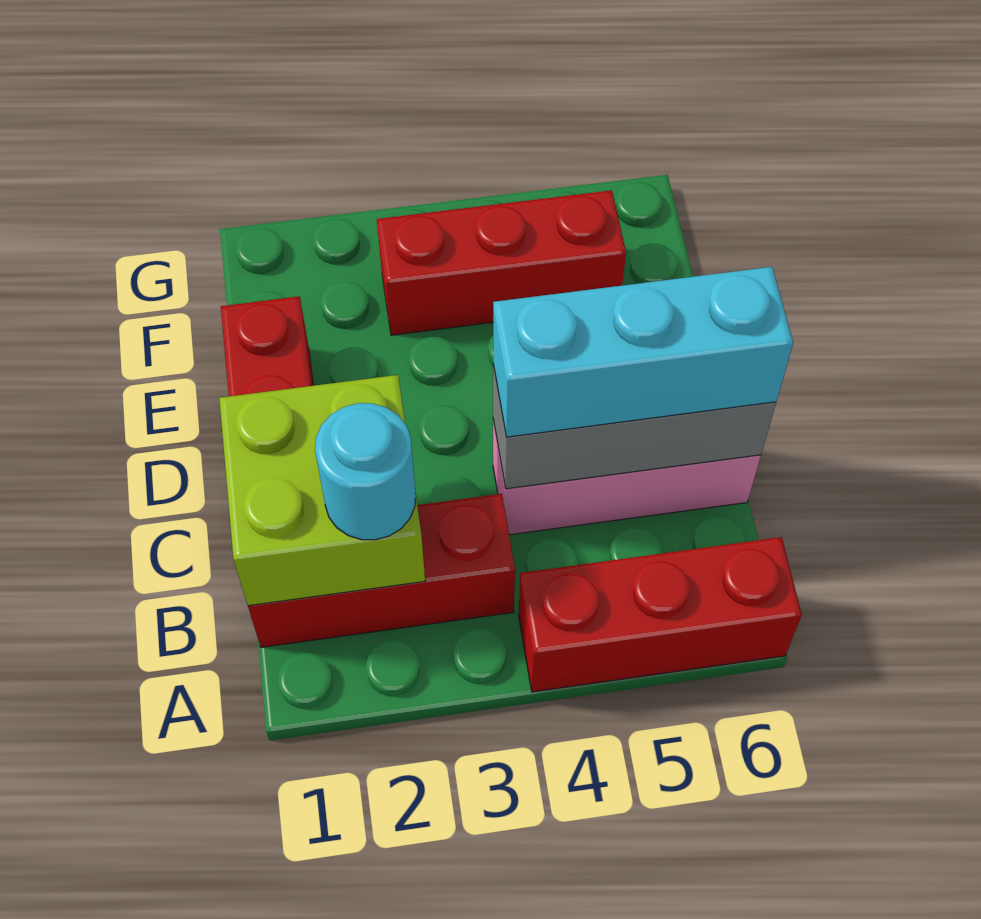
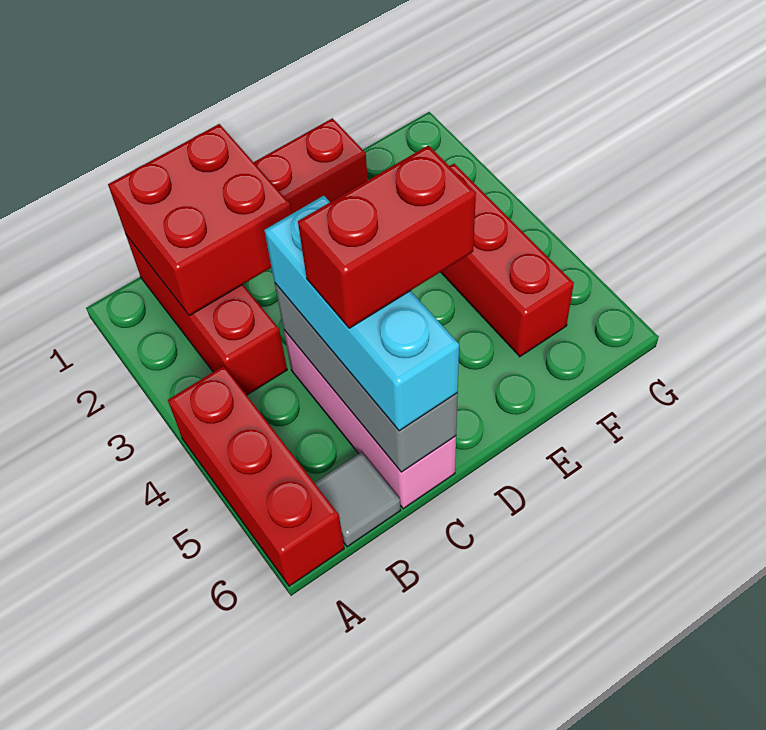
lime brick B1:C2 level 2 -> red brick B1:C2 level 2
cyan round brick B2 level 3 -> none
none -> grey tile B6 level 1
none -> red brick C5:D5 level 4

